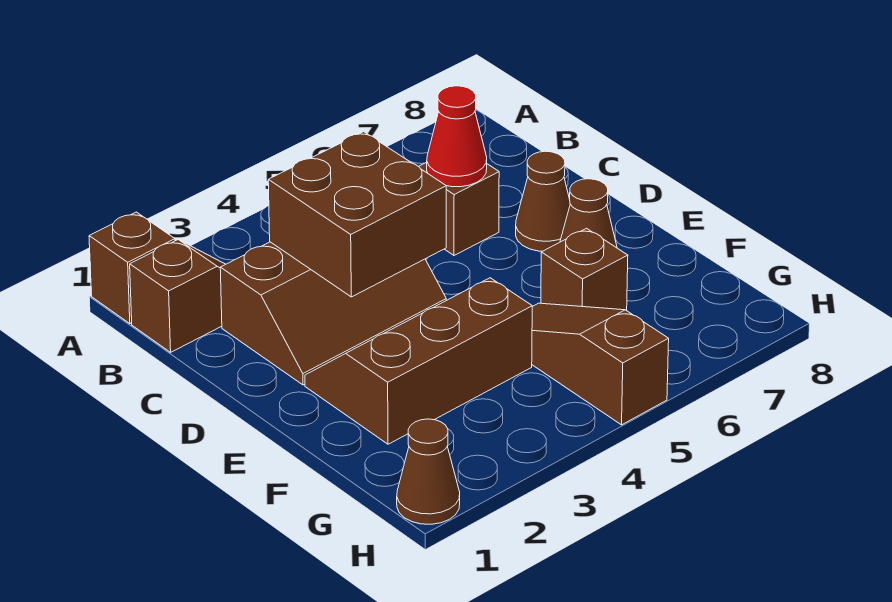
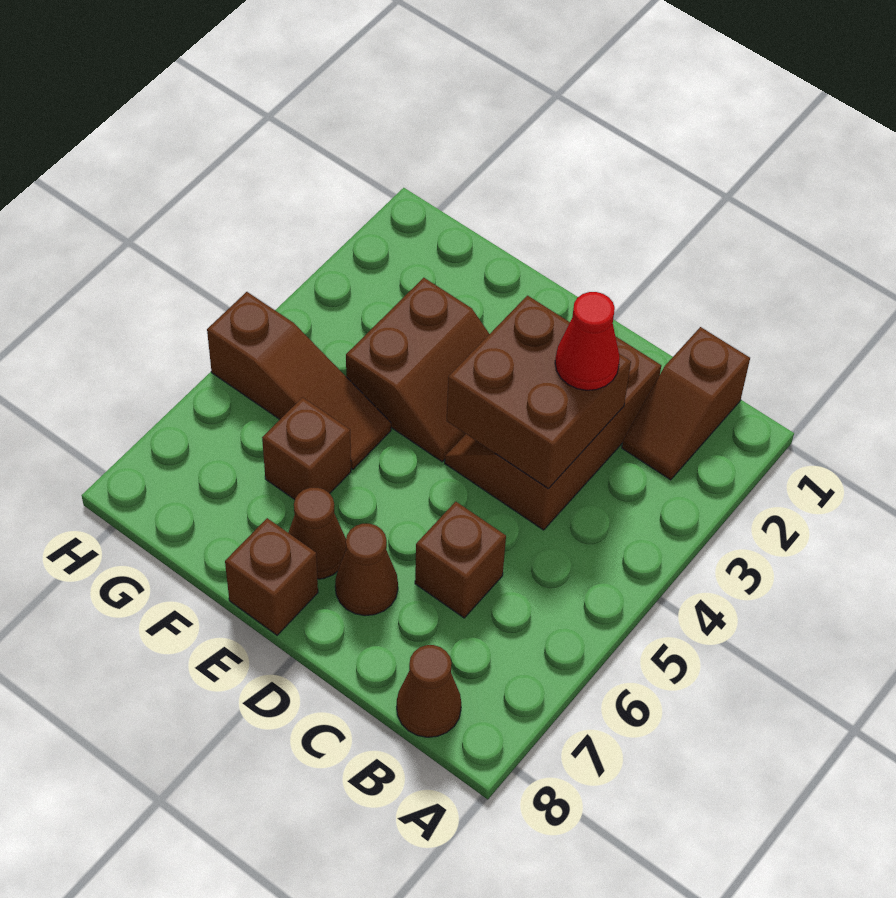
brown brick A1 level 1 -> brown brick E8 level 1
red cone C6 level 2 -> red cone C3 level 3
brown slope E2:F4 level 1 top F -> brown slope E3:F4 level 1 top F
brown cone H1 level 1 -> brown cone B8 level 1

